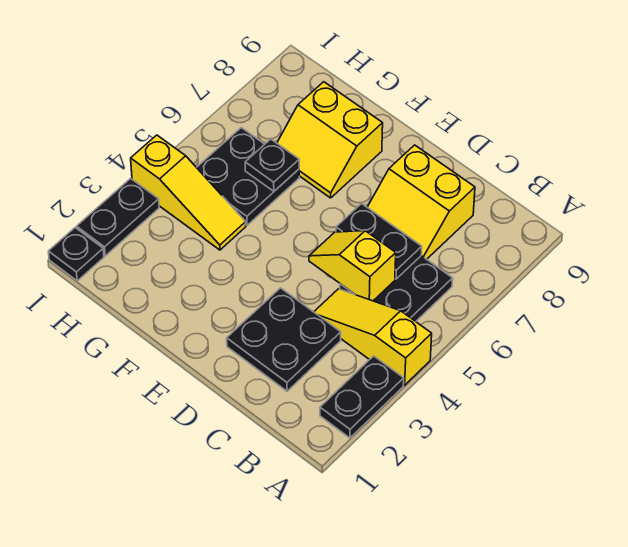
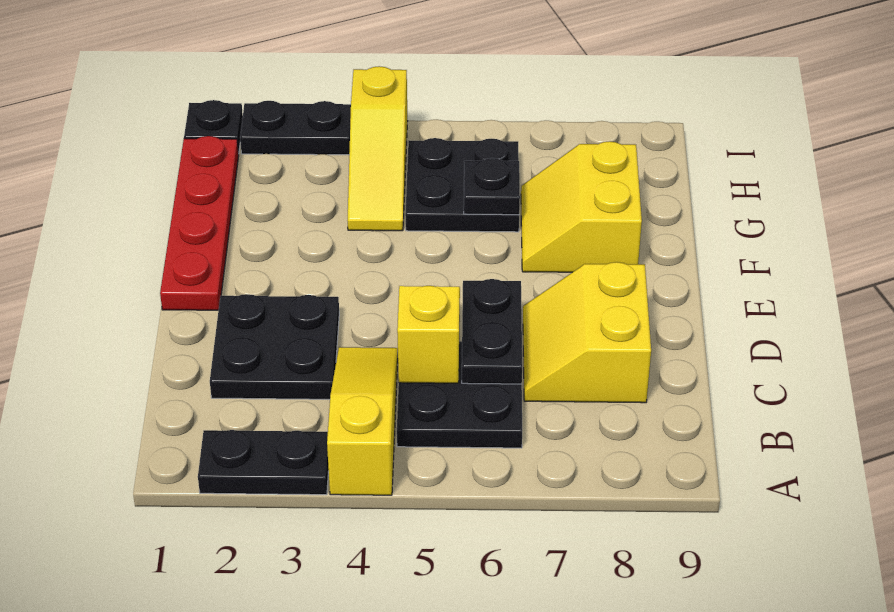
none -> red plate E1:H1 level 1

